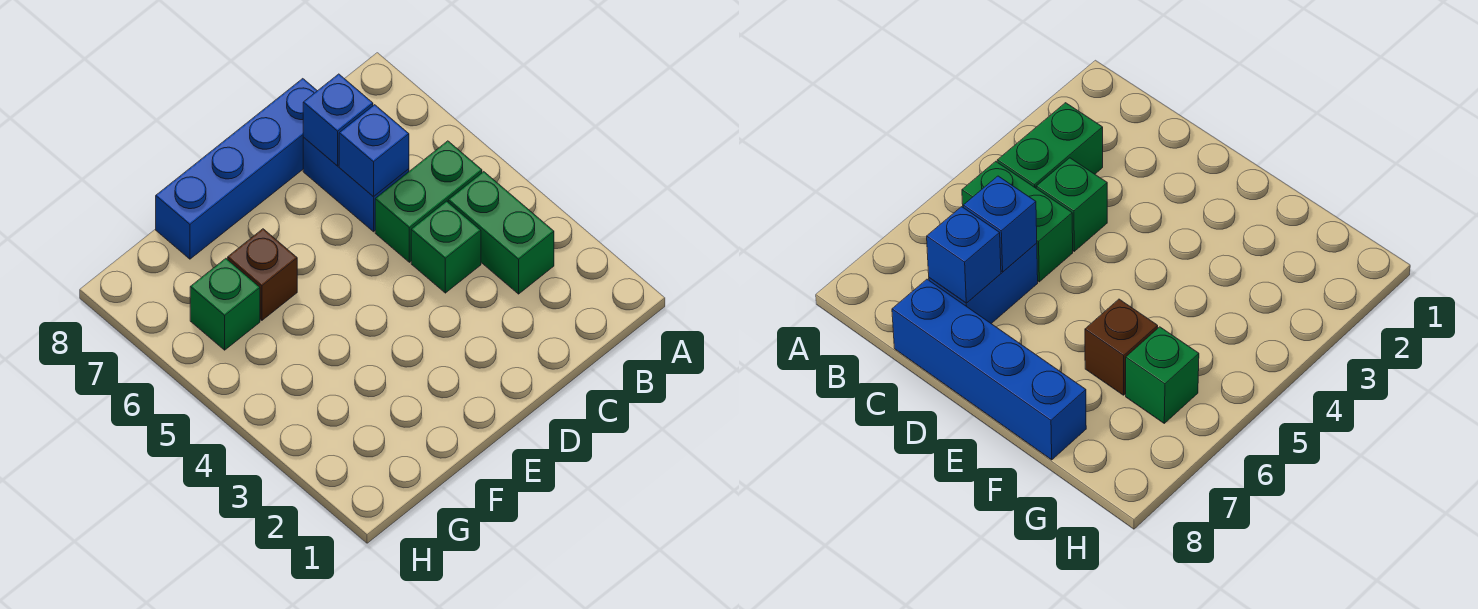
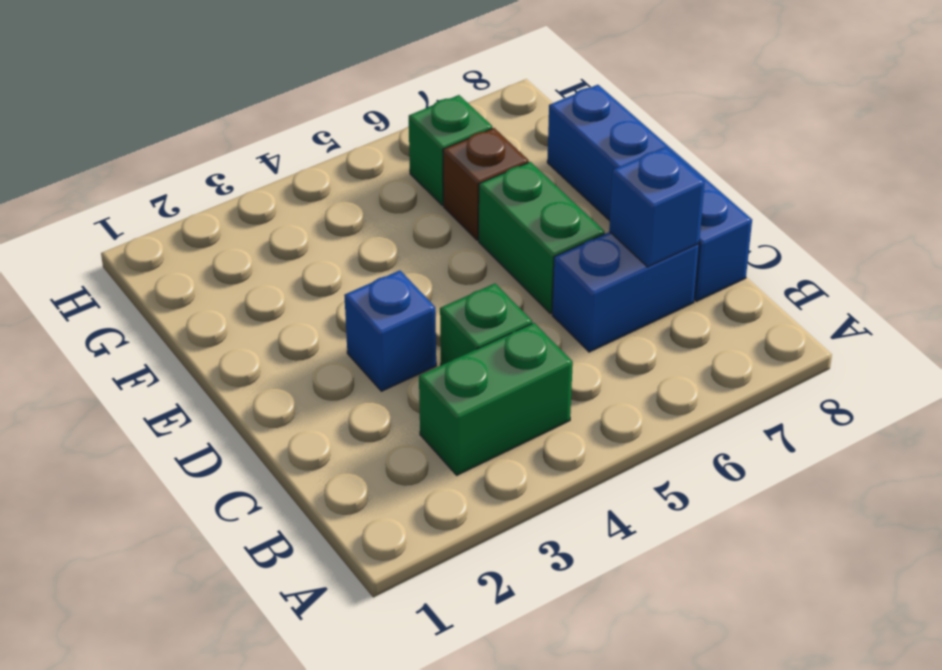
green brick B5:C5 level 1 -> green brick D6:E6 level 1
blue brick C6 level 2 -> blue brick D3 level 1

